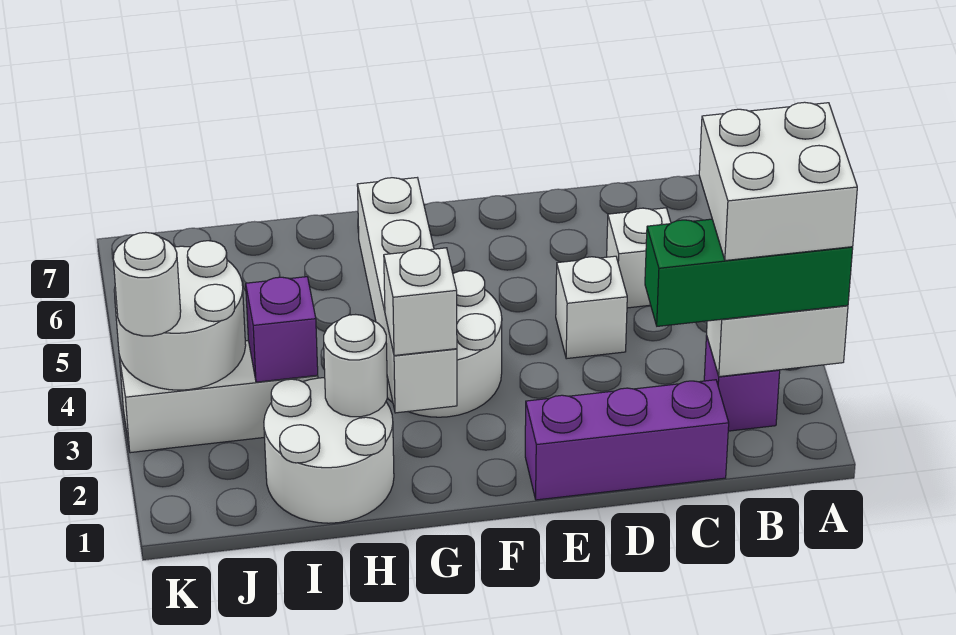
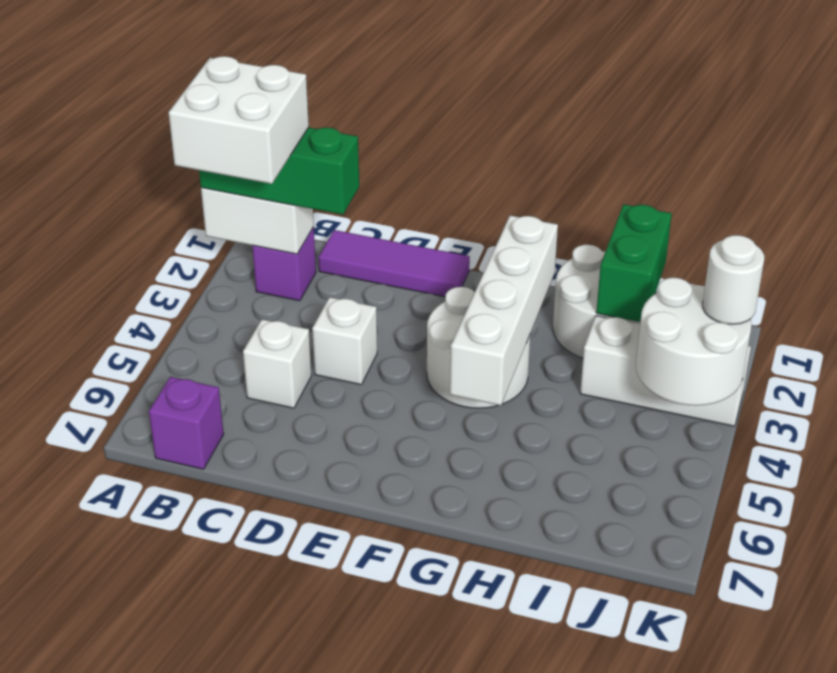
purple brick C1:E1 level 1 -> purple tile C1:E1 level 1
white brick G2 level 3 -> none
white round brick H2 level 2 -> none
none -> green brick I1:I2 level 2
purple brick I3 level 2 -> purple brick B7 level 1

